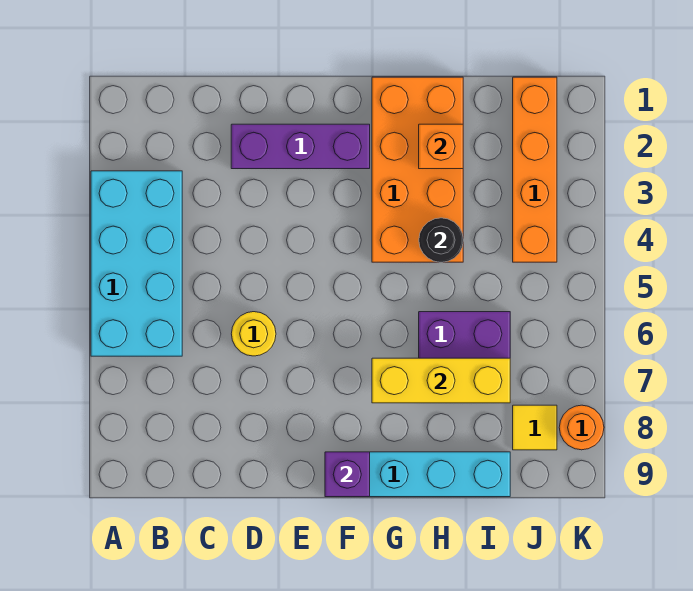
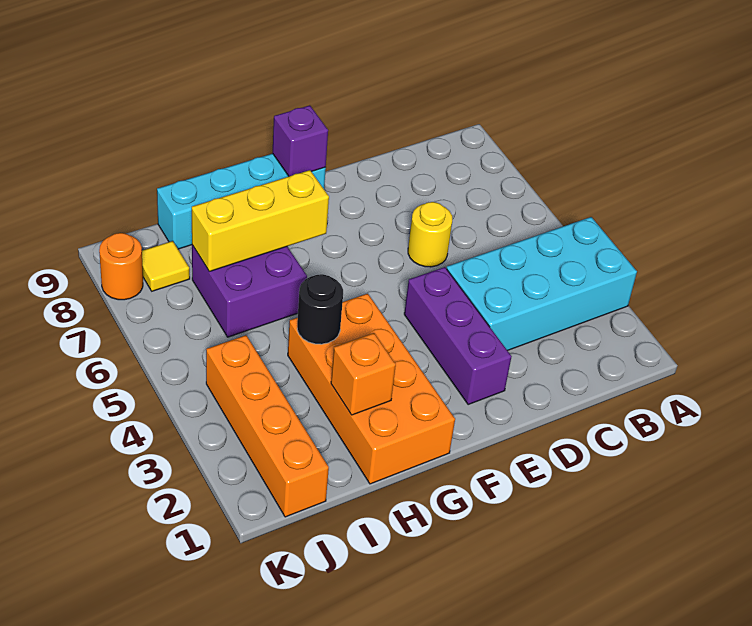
cyan brick A3:B6 level 1 -> cyan brick A3:D4 level 1
purple brick D2:F2 level 1 -> purple brick E2:E4 level 1

